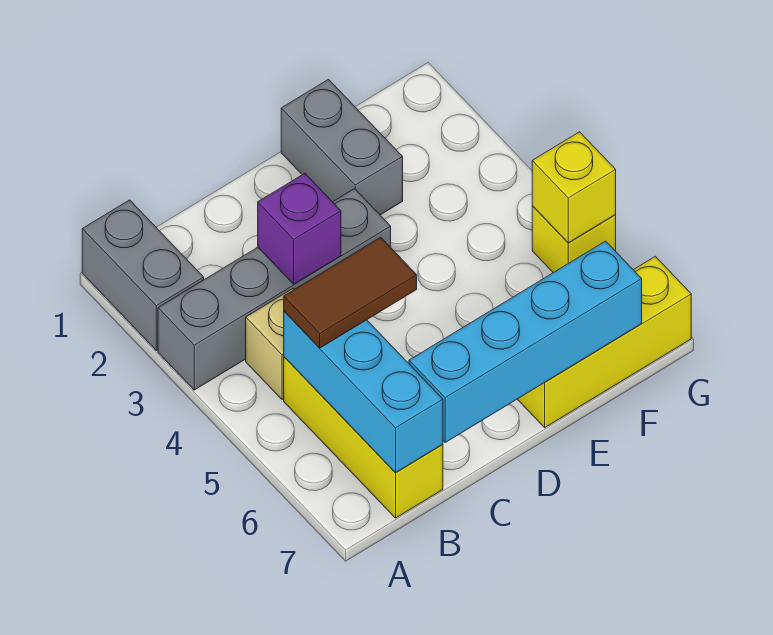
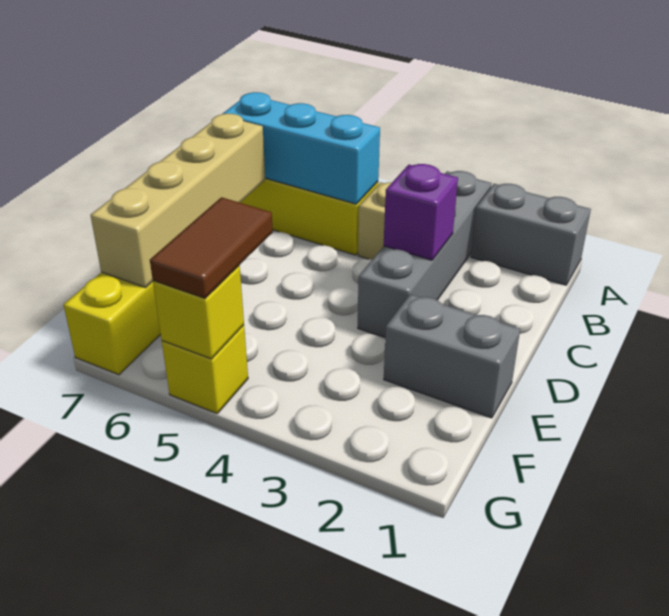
brown tile B5:C5 level 3 -> brown tile F5:G5 level 3
cyan brick C7:F7 level 2 -> tan brick C7:F7 level 2

